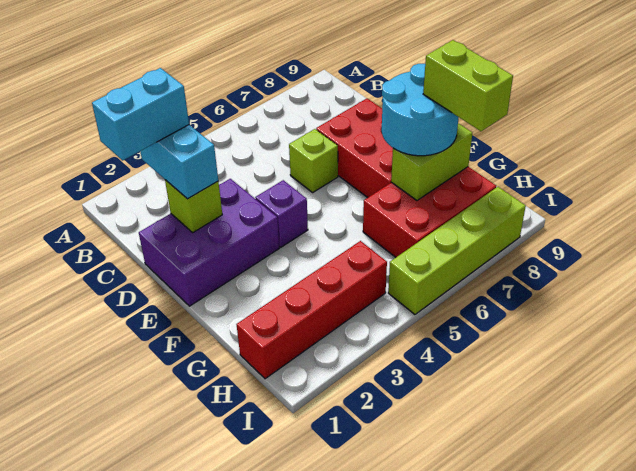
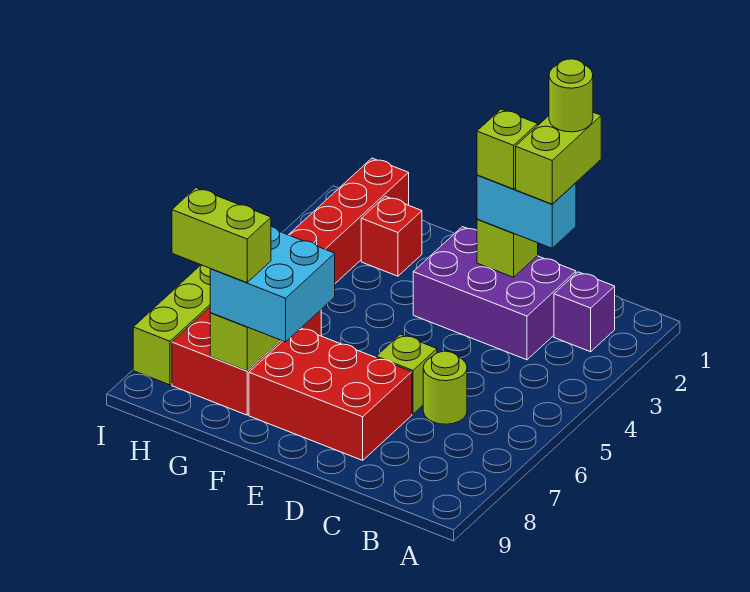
cyan brick C1:C2 level 4 -> lime brick C1:C2 level 4
none -> lime round brick C1 level 5
none -> lime round brick C6 level 1
purple brick D1:E3 level 1 -> purple brick C2:E3 level 1
none -> lime brick D2 level 4
purple brick E4 level 1 -> purple brick B2 level 1
cyan round brick F7:G8 level 3 -> cyan brick F7:G8 level 3
none -> red brick G2 level 1

